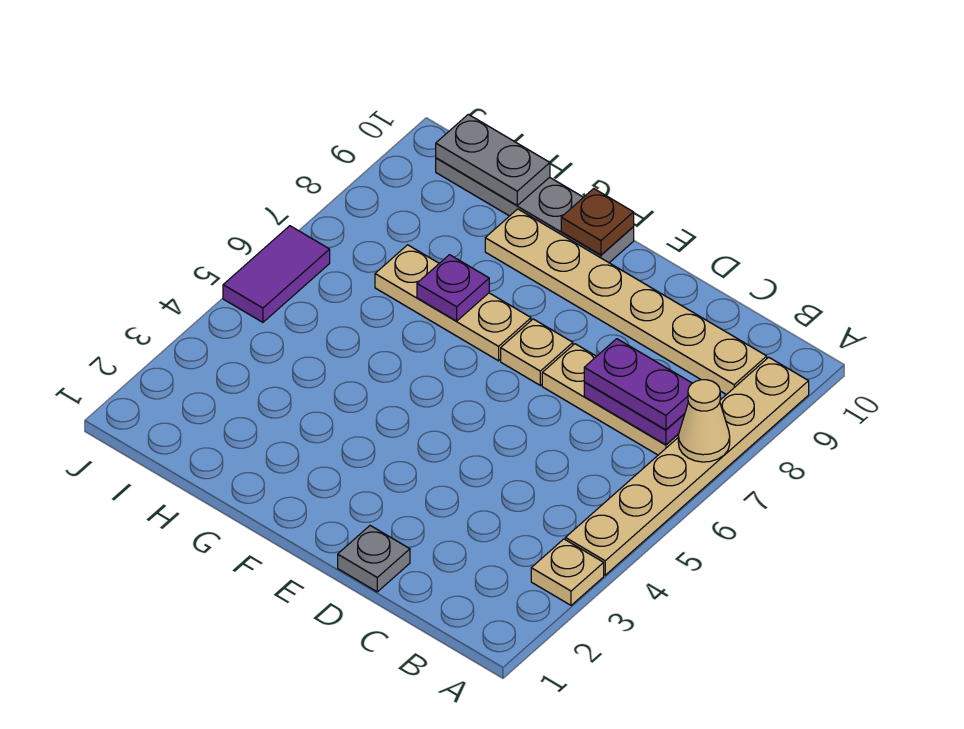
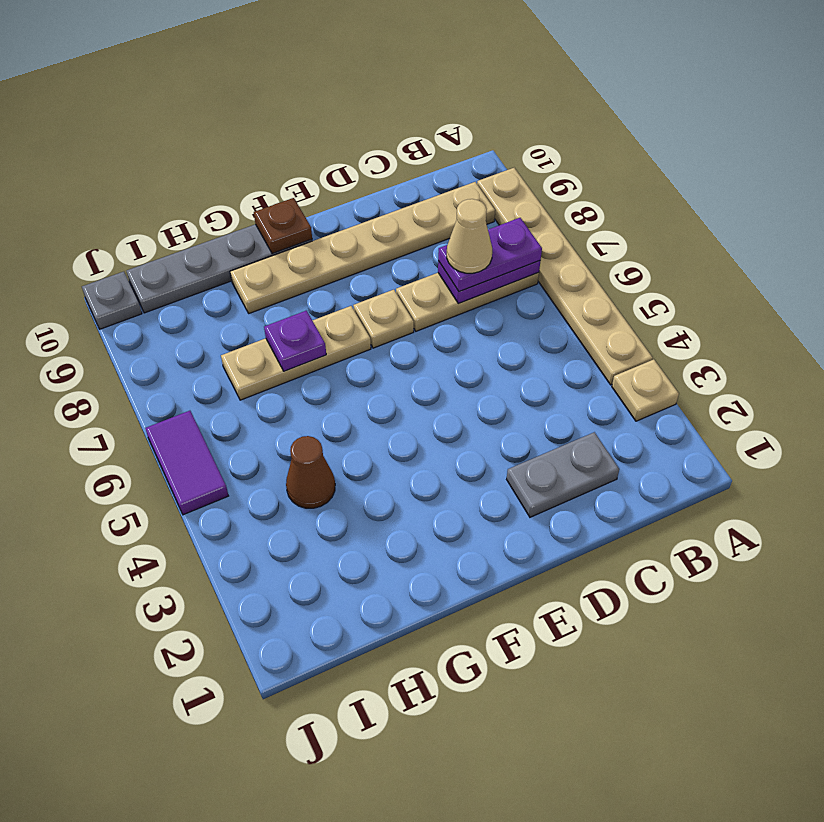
tan cone A7 level 2 -> tan cone C7 level 4
grey plate D1 level 1 -> grey plate J10 level 1
none -> brown cone H4 level 1
grey plate H10:I10 level 2 -> grey plate C2:D2 level 1

